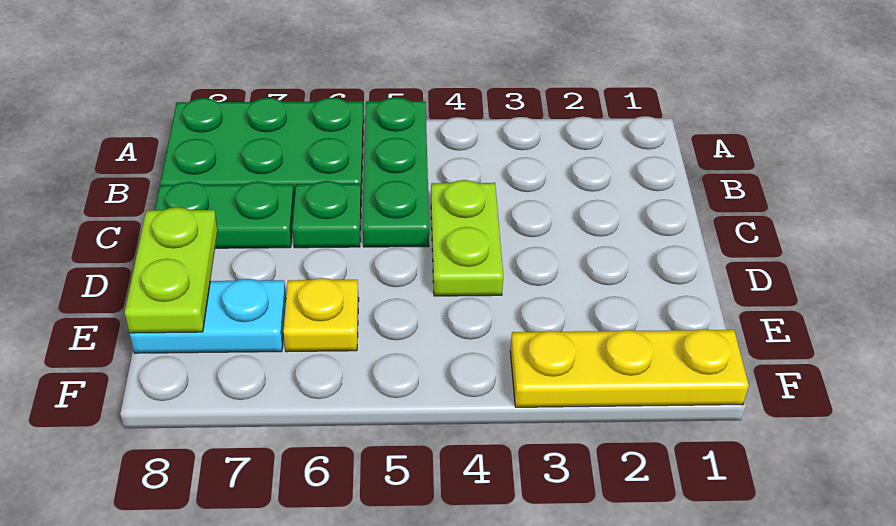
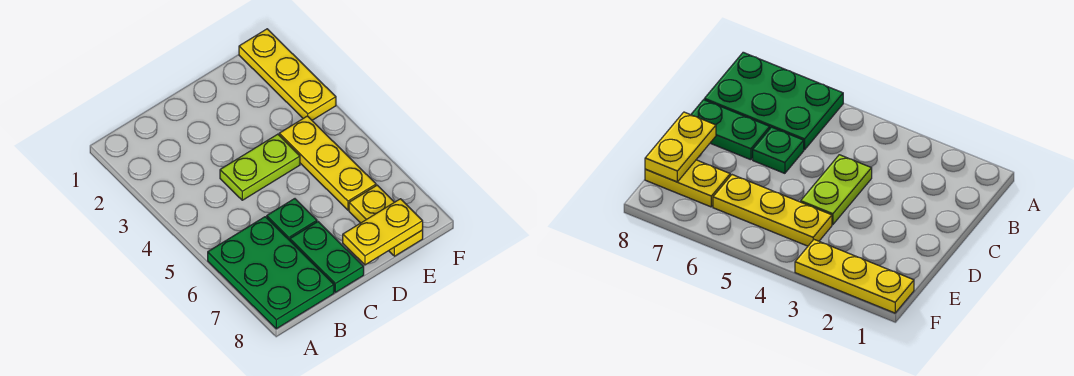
green plate A5:C5 level 1 -> none
lime plate D8:E8 level 2 -> yellow plate D8:E8 level 2
yellow plate E6 level 1 -> yellow plate E4:E6 level 1
cyan plate E7:E8 level 1 -> yellow plate E7:E8 level 1

